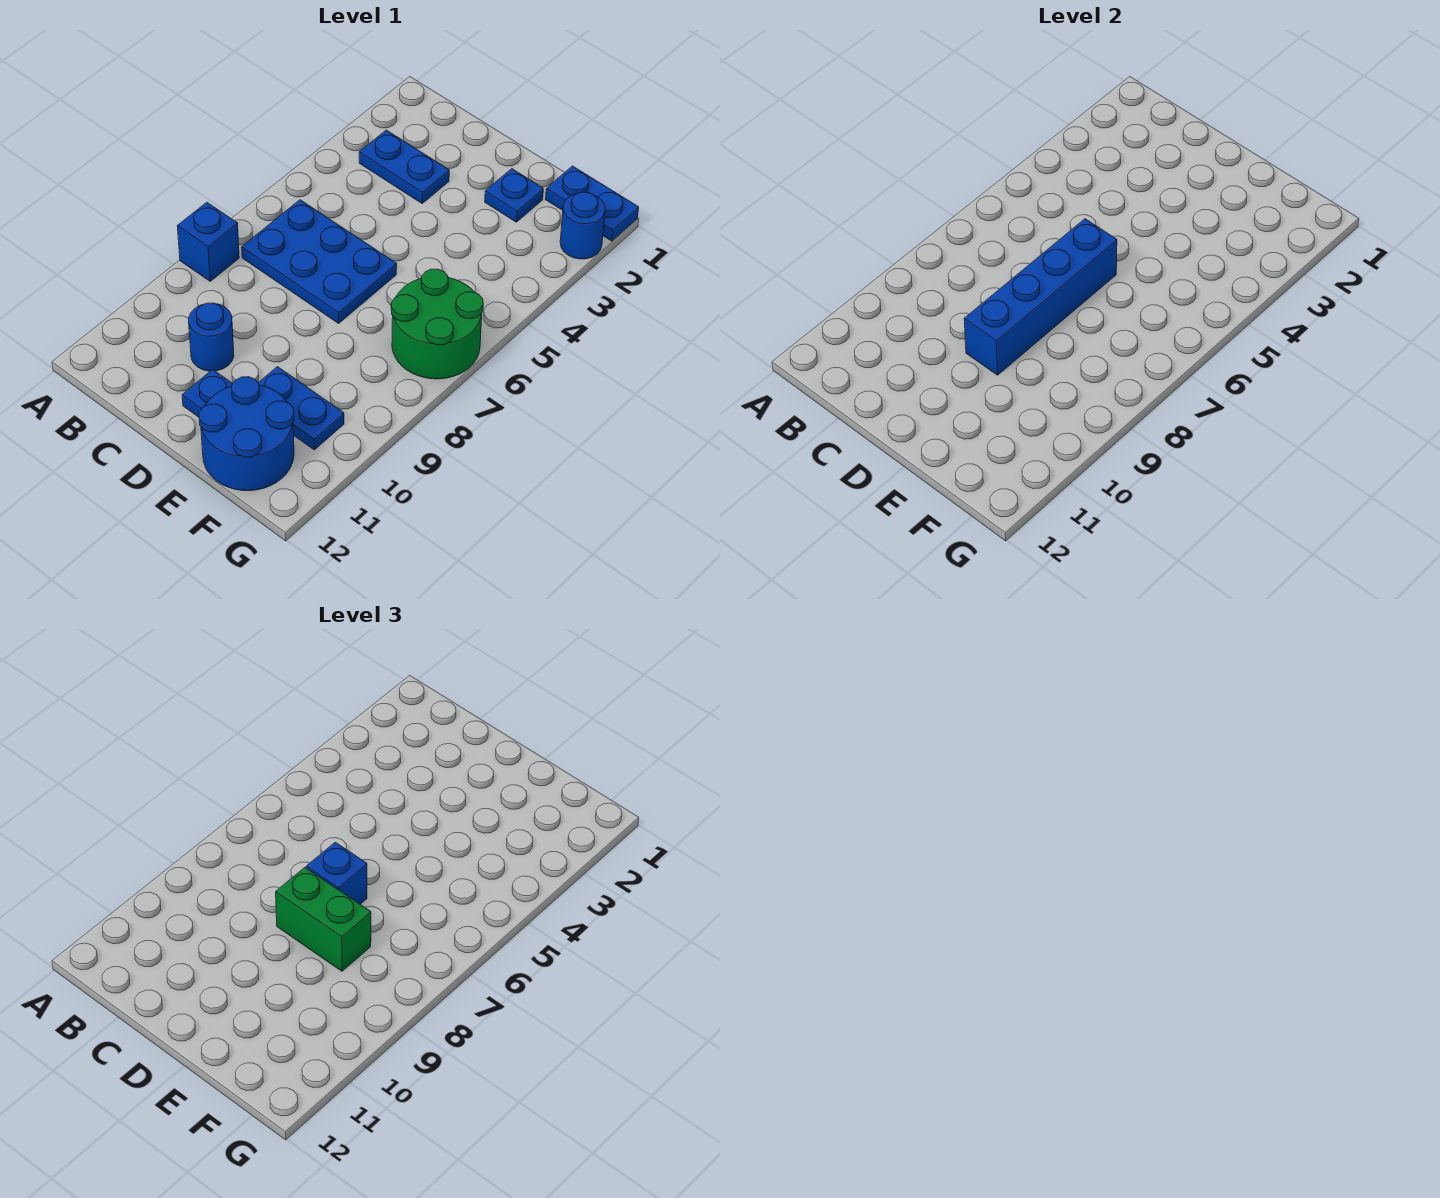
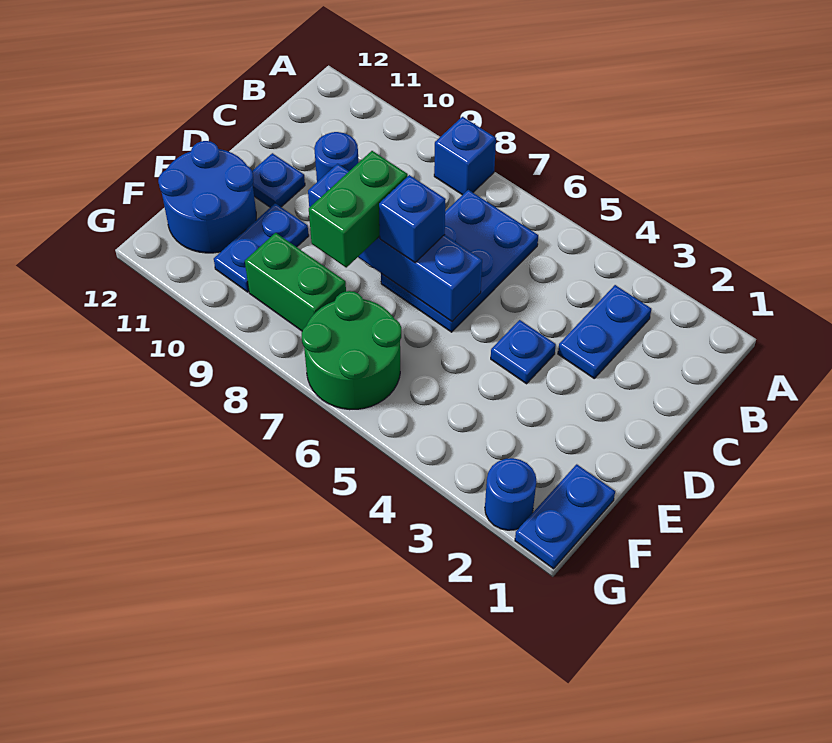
blue plate E2 level 1 -> blue plate D4 level 1
none -> green brick F8:F9 level 1

